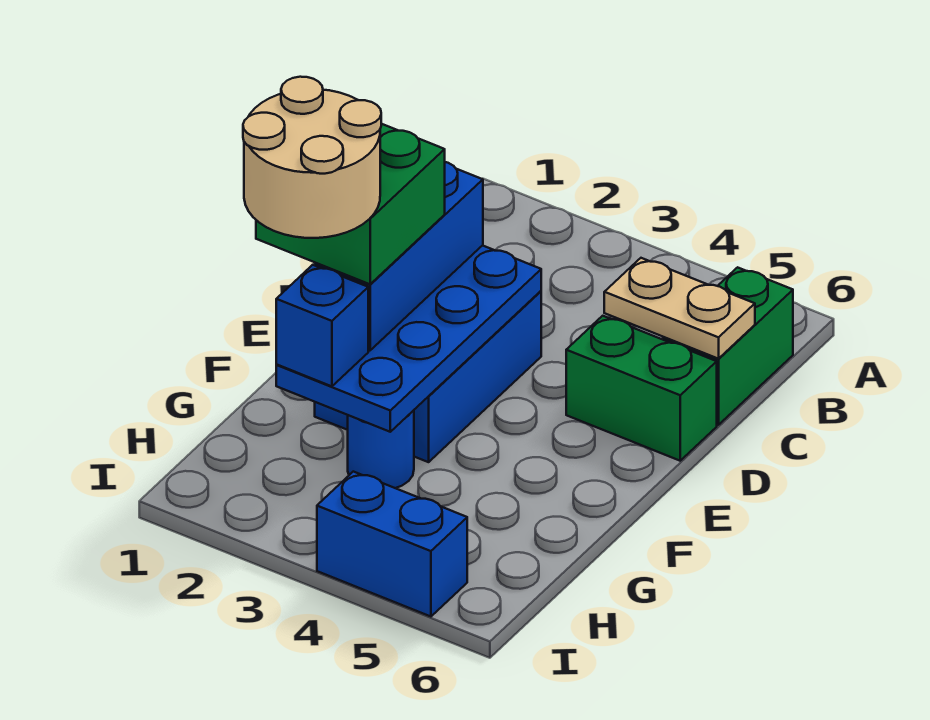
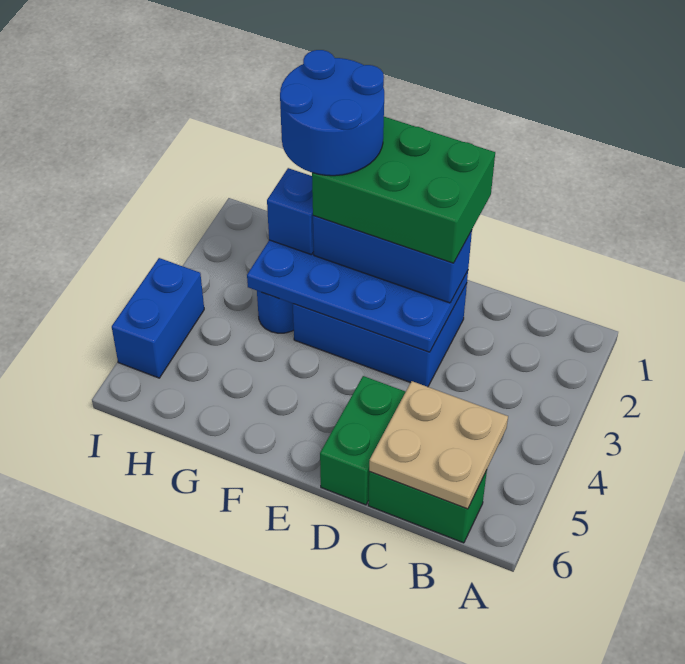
tan plate C5:C6 level 2 -> tan plate B5:C6 level 2
green brick E1:F2 level 4 -> green brick D1:F2 level 4
tan round brick F1:G2 level 5 -> blue round brick F1:G2 level 5

